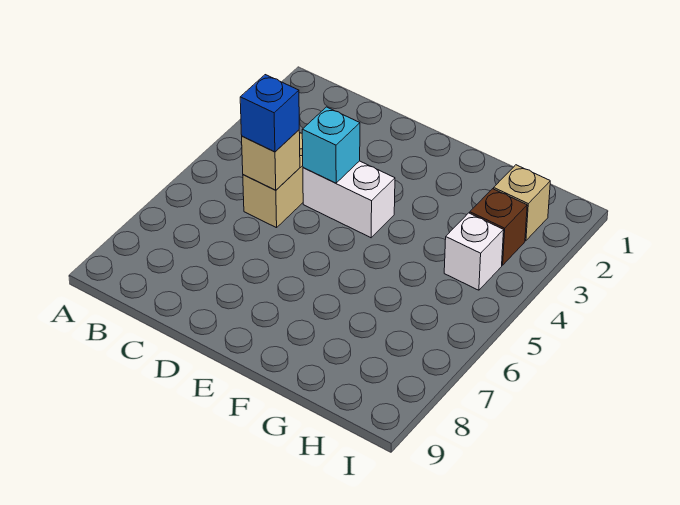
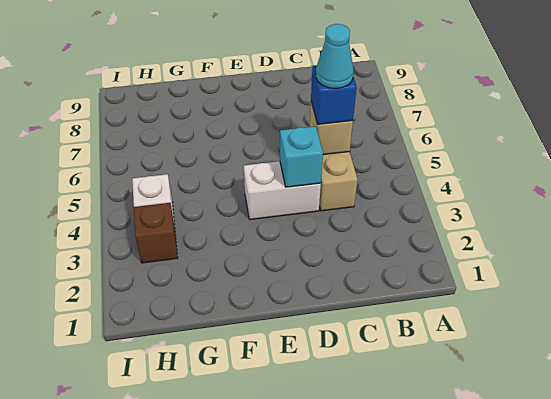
none -> cyan cone C5 level 4
tan brick H2 level 1 -> none

